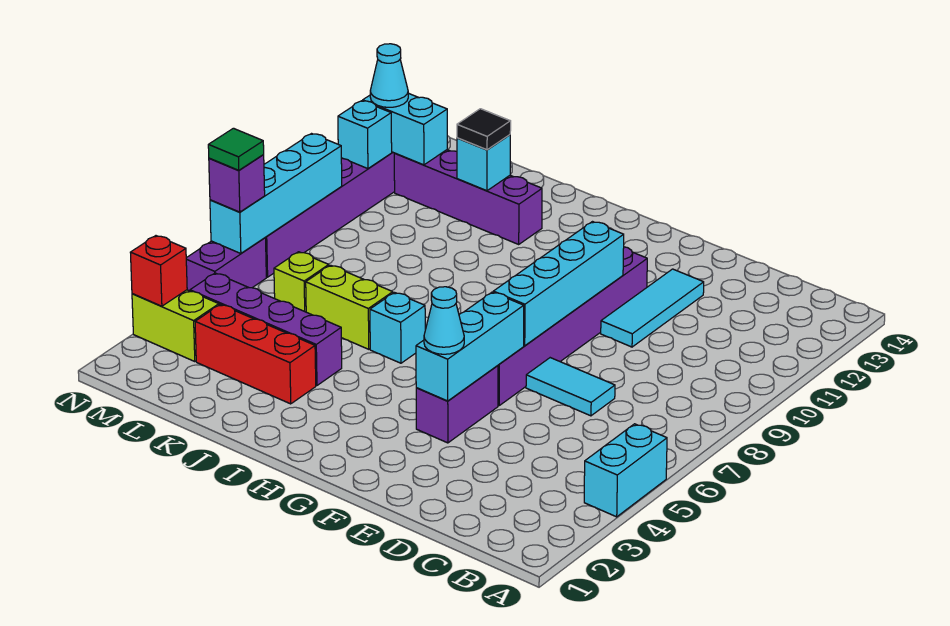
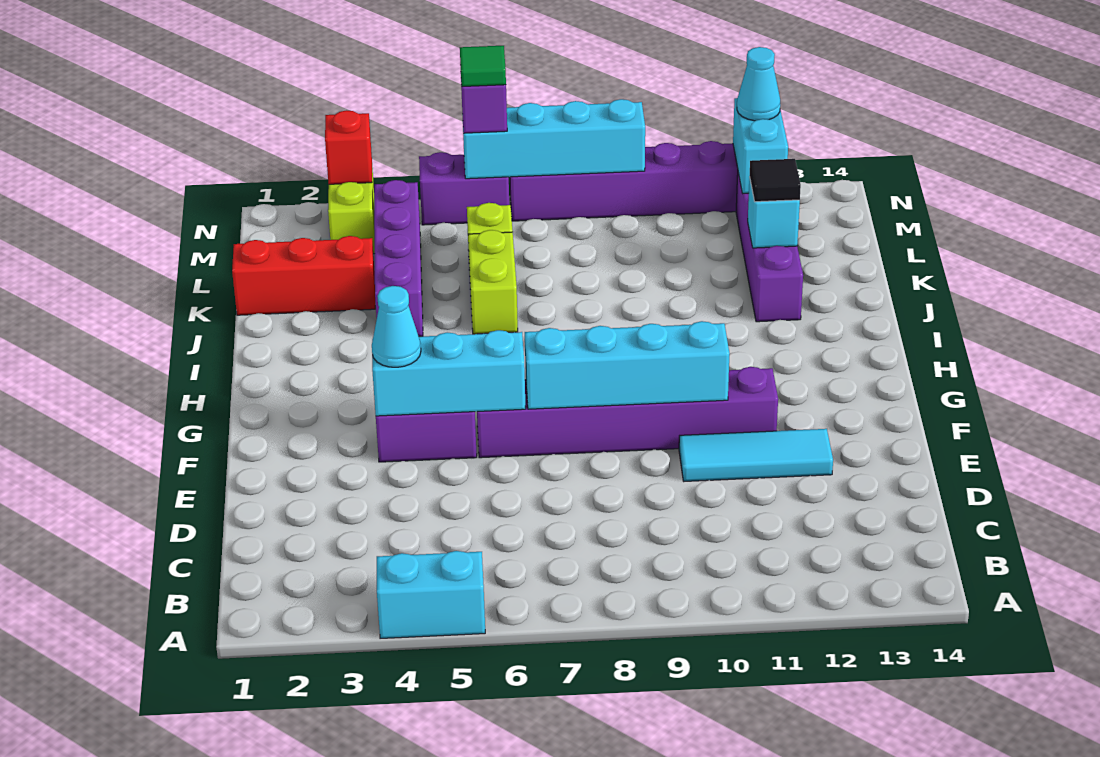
cyan tile D7:E7 level 1 -> none
cyan brick I6 level 1 -> none
red brick J3:L3 level 1 -> red brick K1:K3 level 1
cyan brick N11 level 2 -> none

